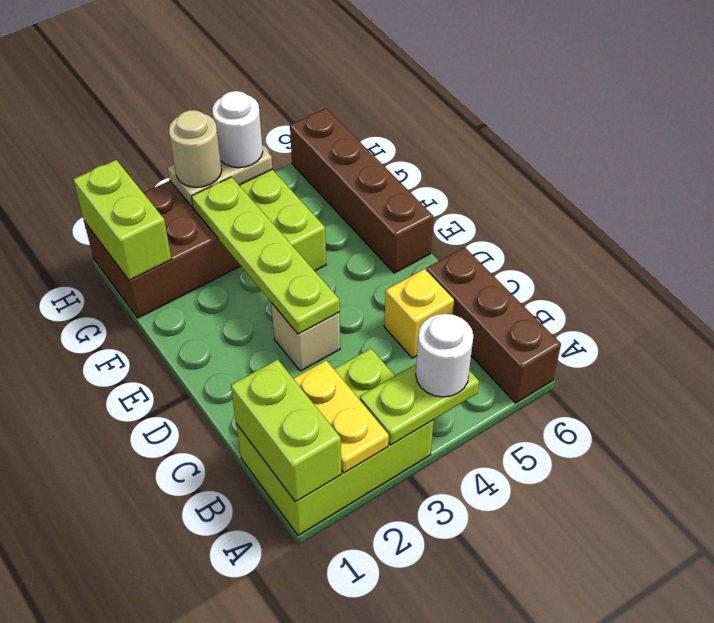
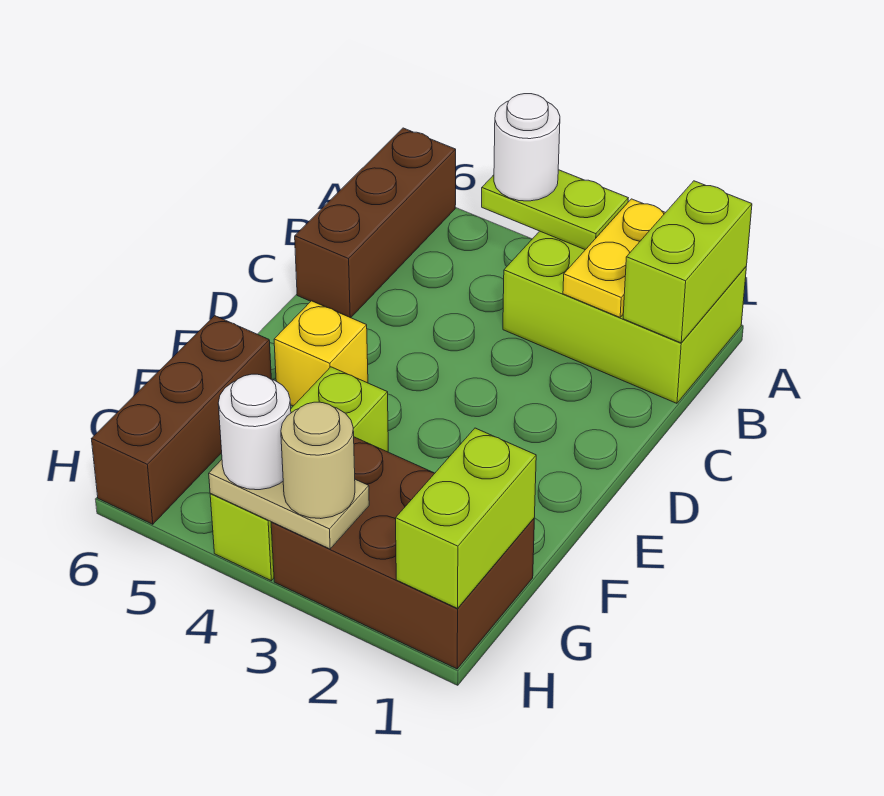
yellow brick C5 level 1 -> yellow brick E5 level 1
tan brick D3 level 1 -> none
lime plate D3:G3 level 2 -> none
brown brick E6:H6 level 1 -> brown brick F6:H6 level 1

